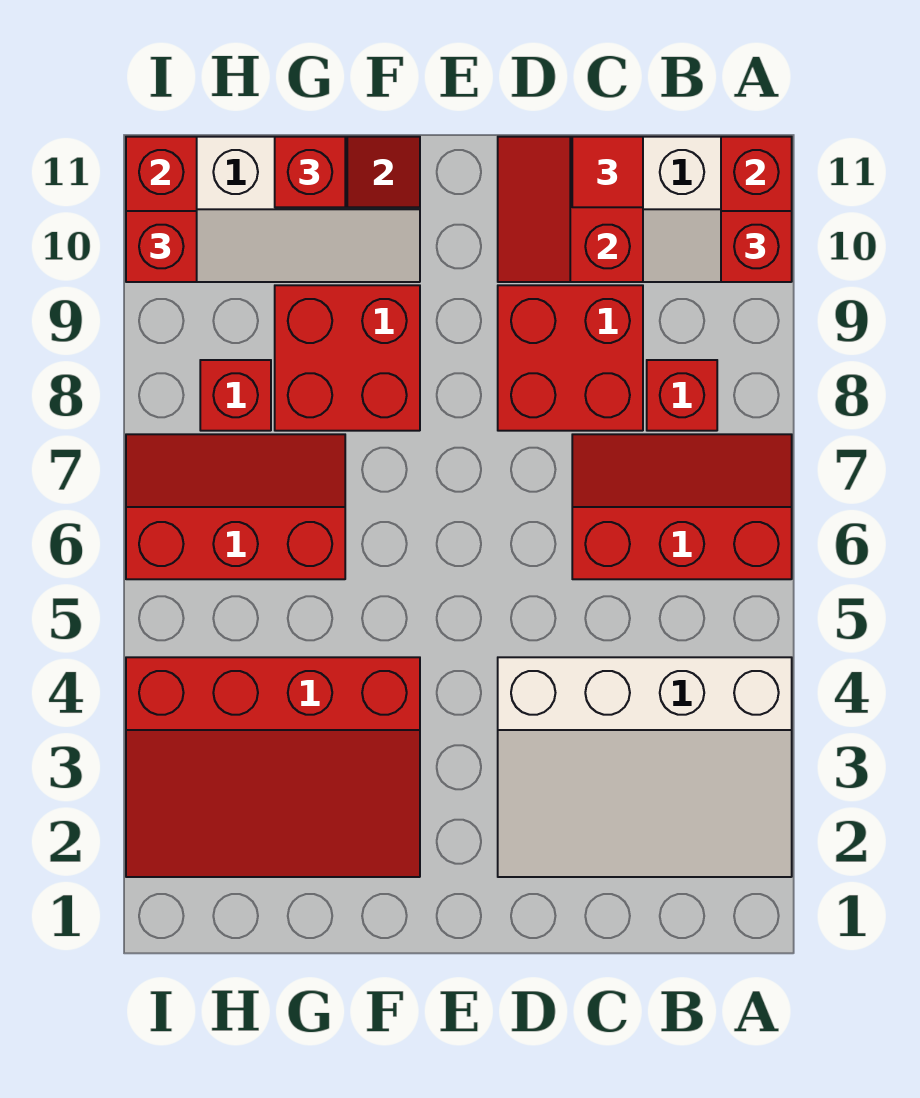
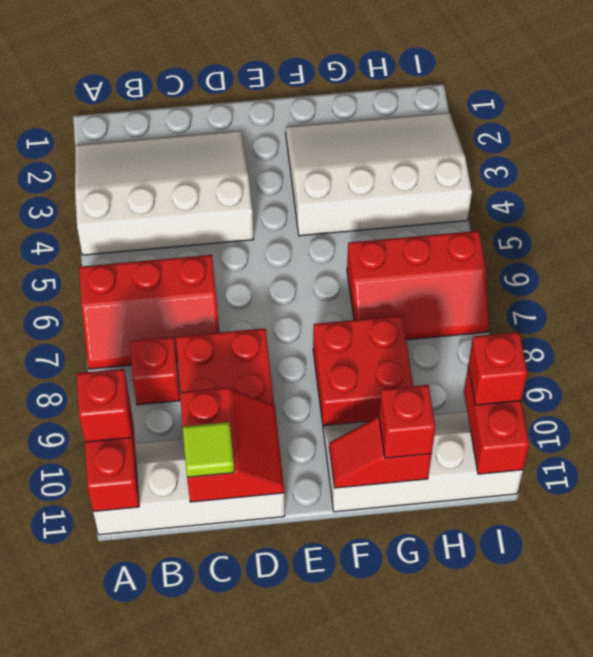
red tile C11 level 3 -> lime tile C11 level 3
red slope F2:I4 level 1 top 4 -> white slope F2:I4 level 1 top 4
red brick H8 level 1 -> none

